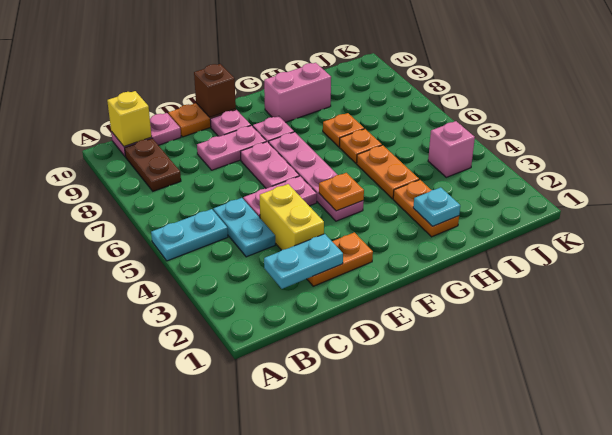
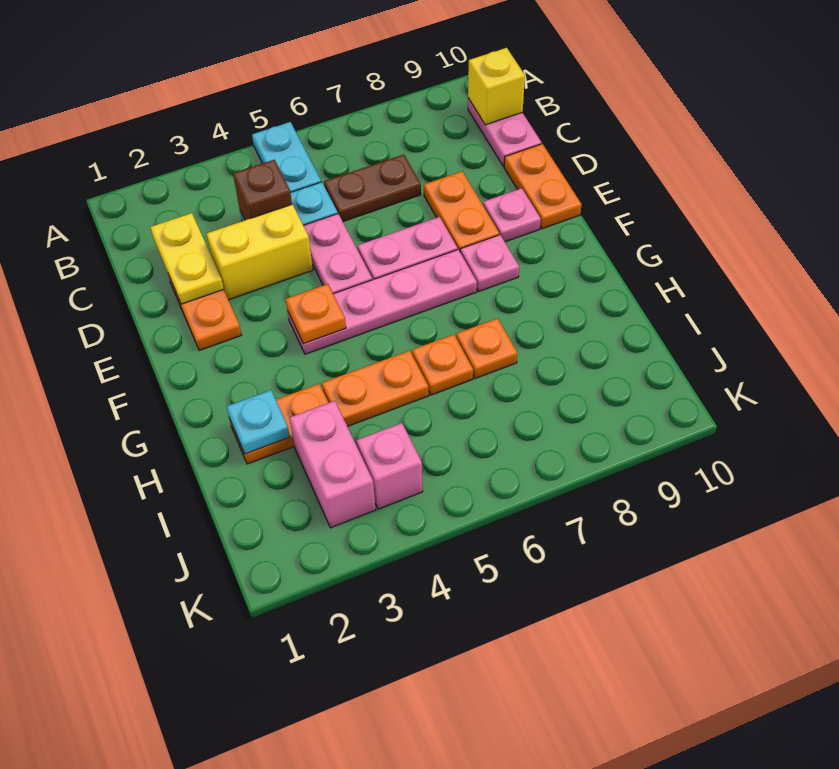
brown plate B8:B9 level 1 -> brown plate C6:C7 level 1
cyan plate C2:D2 level 2 -> yellow plate C2:D2 level 2
pink plate D8:E8 level 1 -> orange plate D8:E8 level 1
brown brick E10 level 2 -> brown brick C4 level 2
pink brick G9:H9 level 1 -> pink brick I3:J3 level 1

